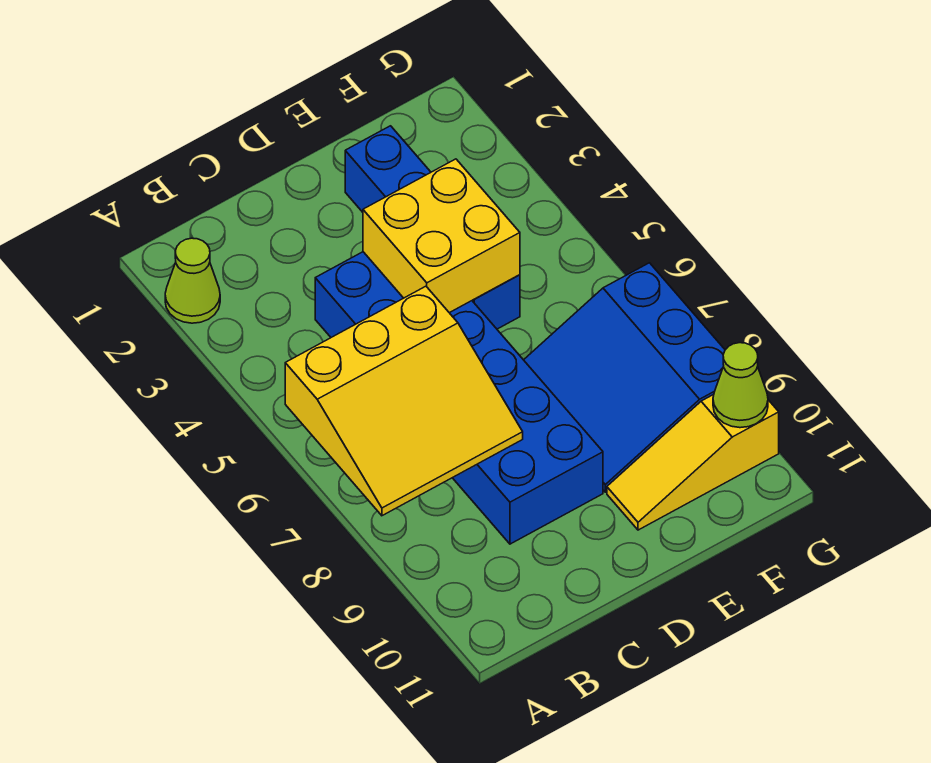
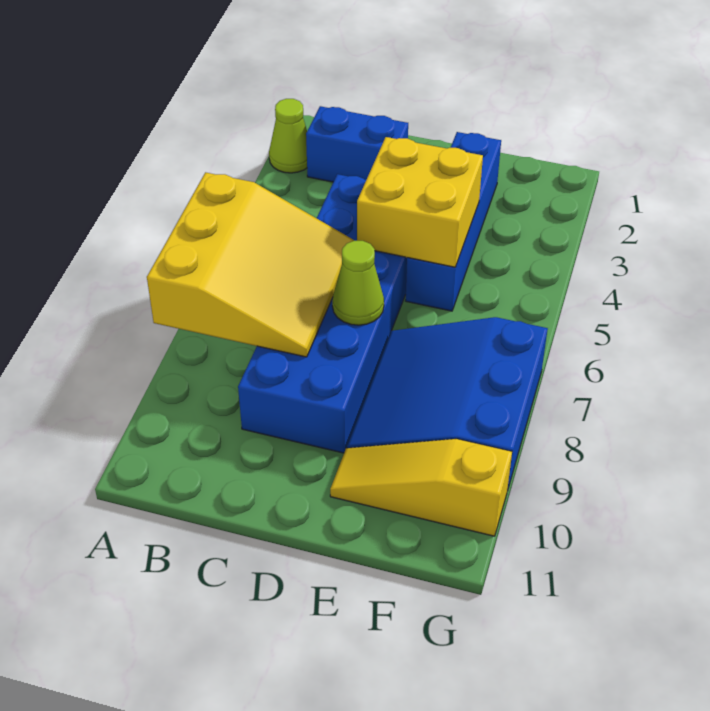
yellow slope A6:C8 level 2 top 6 -> yellow slope A6:C8 level 2 top A
none -> blue brick B2:C2 level 1
lime cone G10 level 2 -> lime cone D7 level 2

